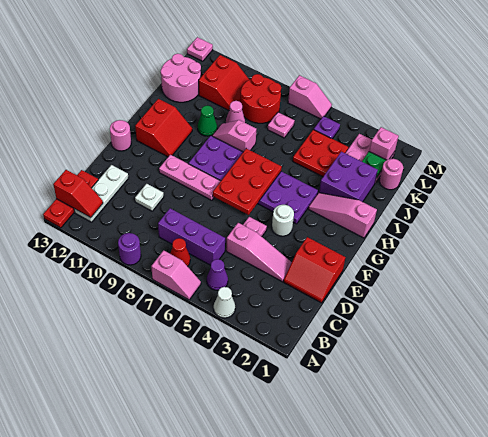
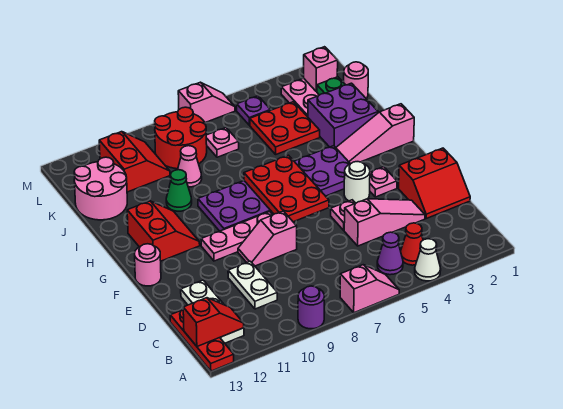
red cone B7 level 1 -> red cone B4 level 1
purple brick C6:C8 level 1 -> none
white plate D10 level 1 -> white plate C10:D10 level 1
pink slope I8:I9 level 1 top 8 -> pink slope E8:E9 level 1 top 8
pink plate M13 level 1 -> pink plate F3 level 1

